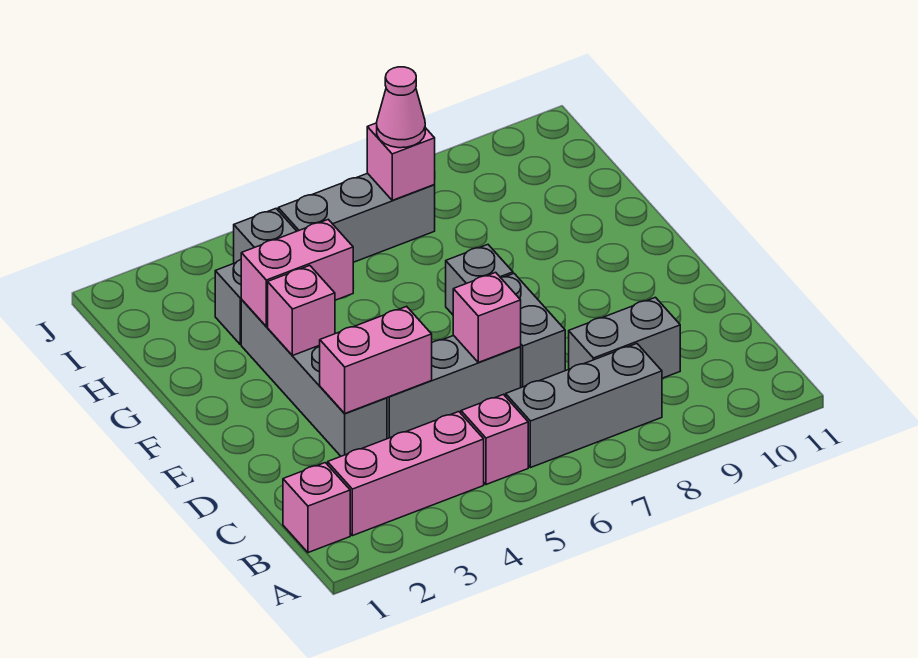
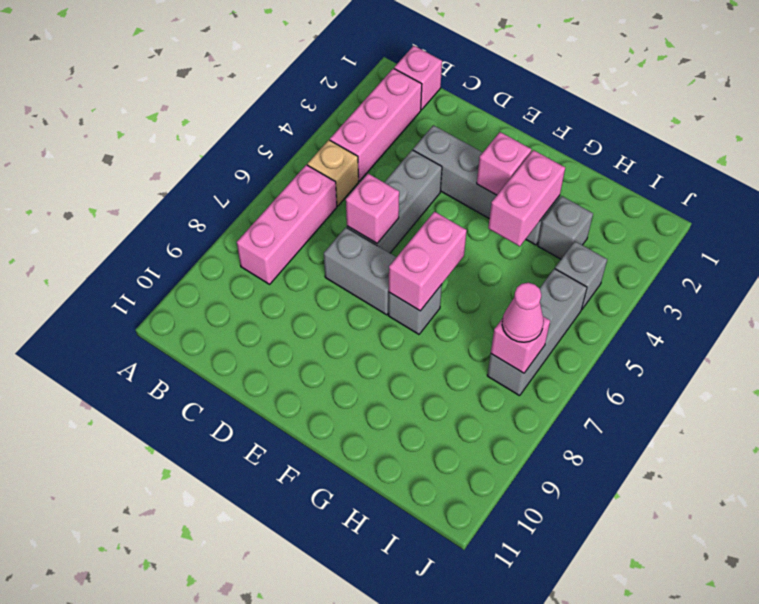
pink brick B5 level 1 -> tan brick B5 level 1
grey brick B6:B8 level 1 -> pink brick B6:B8 level 1
grey brick C8:C9 level 1 -> none
pink brick D3:D4 level 2 -> pink brick F6:F7 level 2

